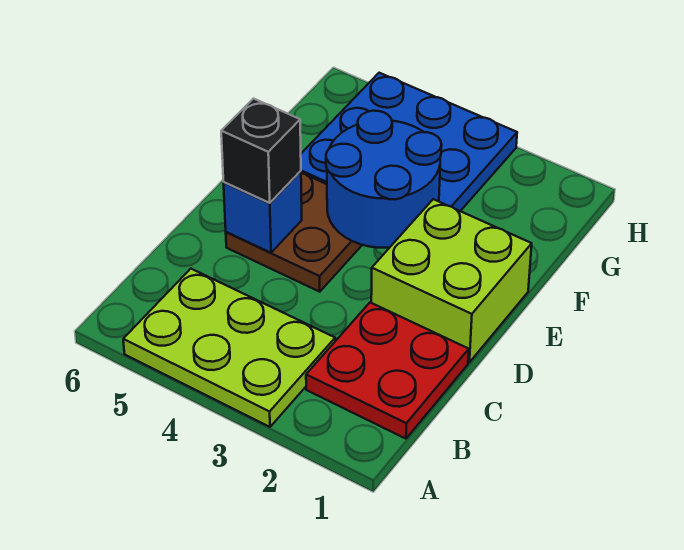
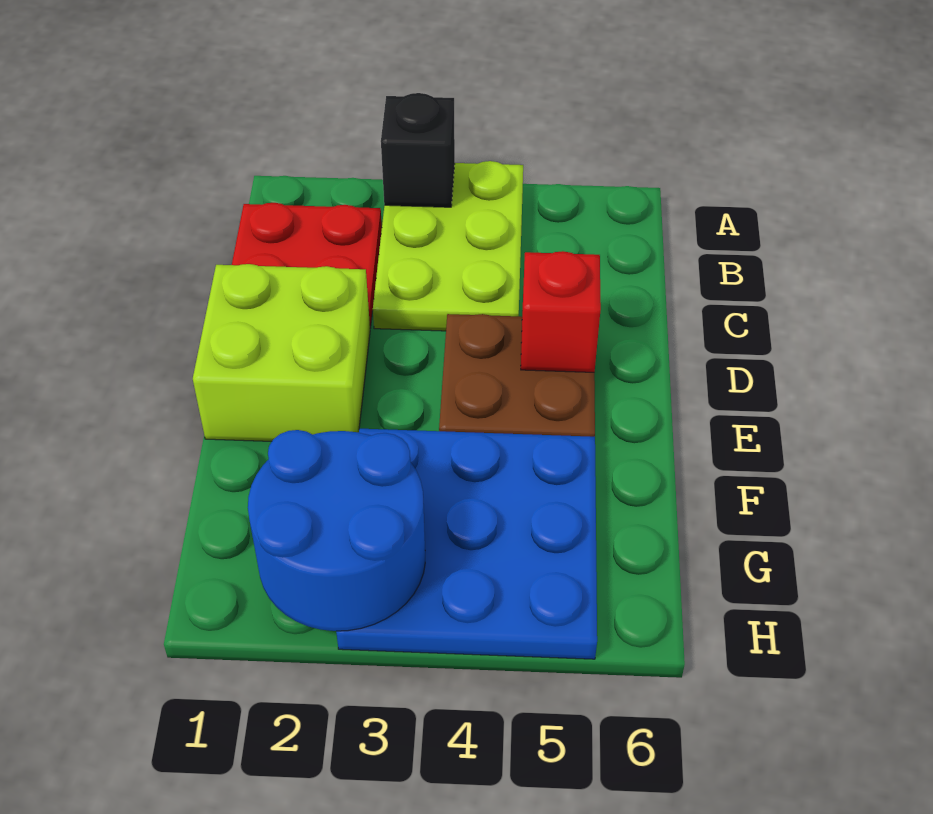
lime plate A3:B5 level 1 -> lime plate A3:C4 level 1
blue brick D5 level 2 -> red brick D5 level 2
black brick D5 level 3 -> black brick A3 level 2
blue round brick E3:F4 level 2 -> blue round brick G2:H3 level 2

